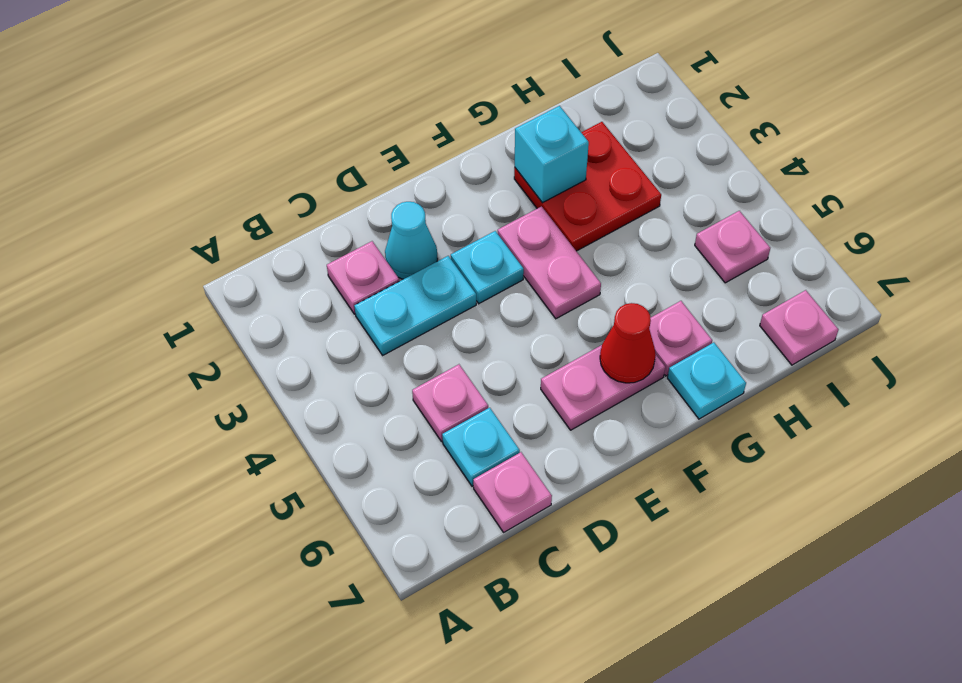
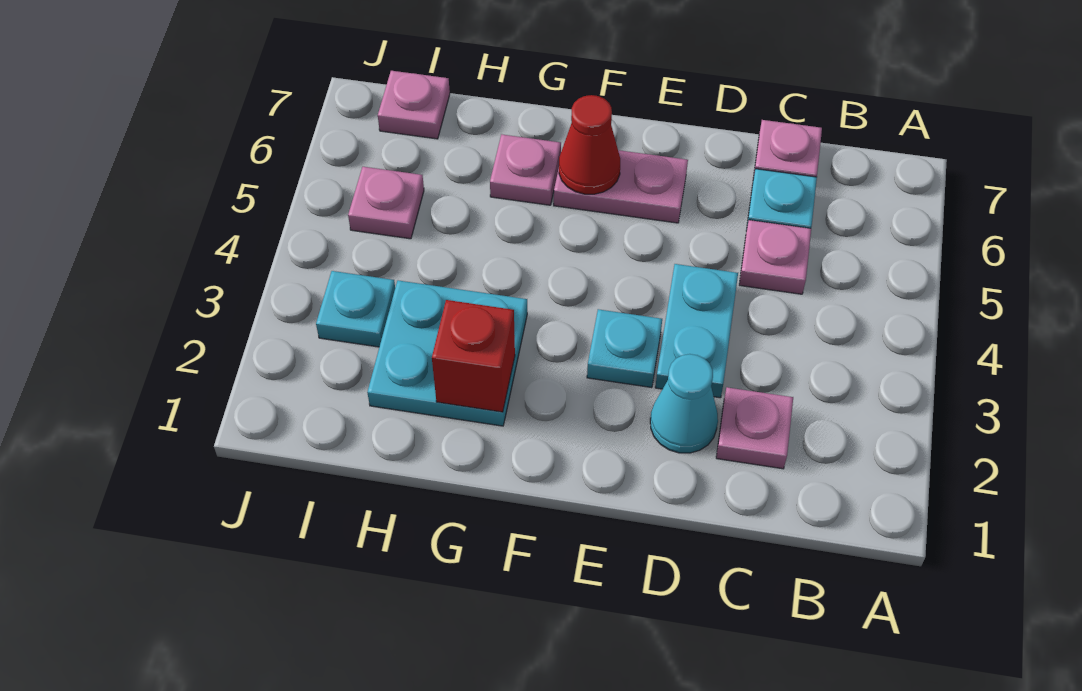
cyan plate C3:D3 level 1 -> cyan plate D3:D4 level 1
pink plate F3:F4 level 1 -> none
red plate G2:H3 level 1 -> cyan plate G2:H3 level 1
cyan brick G2 level 2 -> red brick G2 level 2
cyan plate G7 level 1 -> cyan plate I3 level 1

